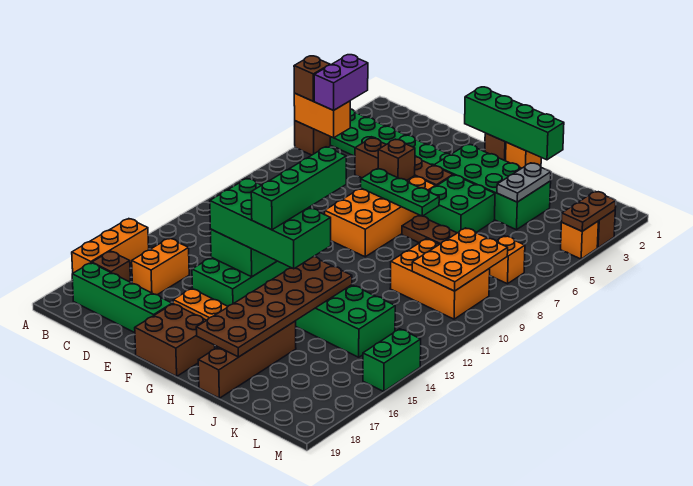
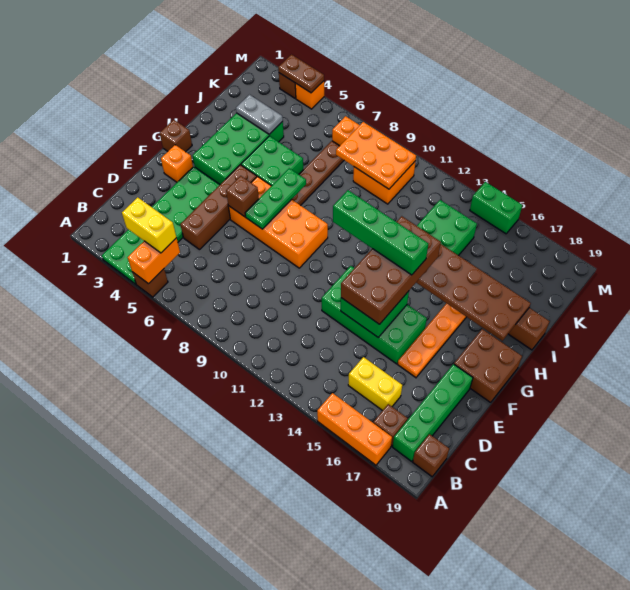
brown brick A5 level 3 -> brown brick B19 level 1
purple brick B4:B5 level 3 -> yellow brick B4:B5 level 3
orange brick C15:C16 level 1 -> yellow brick C15:C16 level 1
green brick E13:H14 level 3 -> brown brick E13:H14 level 3
green brick F1:I1 level 2 -> none
orange brick H1 level 1 -> orange brick F2 level 1
orange brick J9:L10 level 1 -> orange brick K9:L10 level 1

